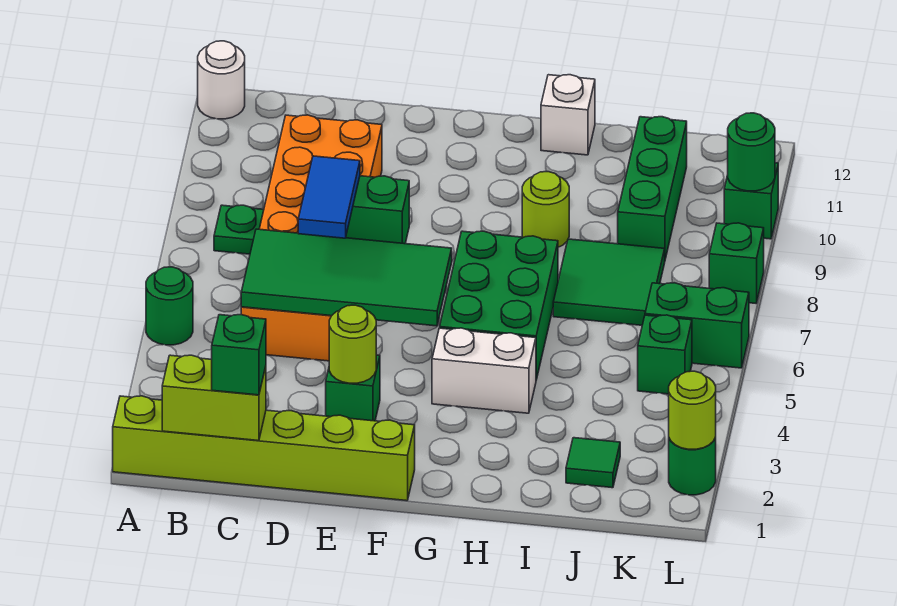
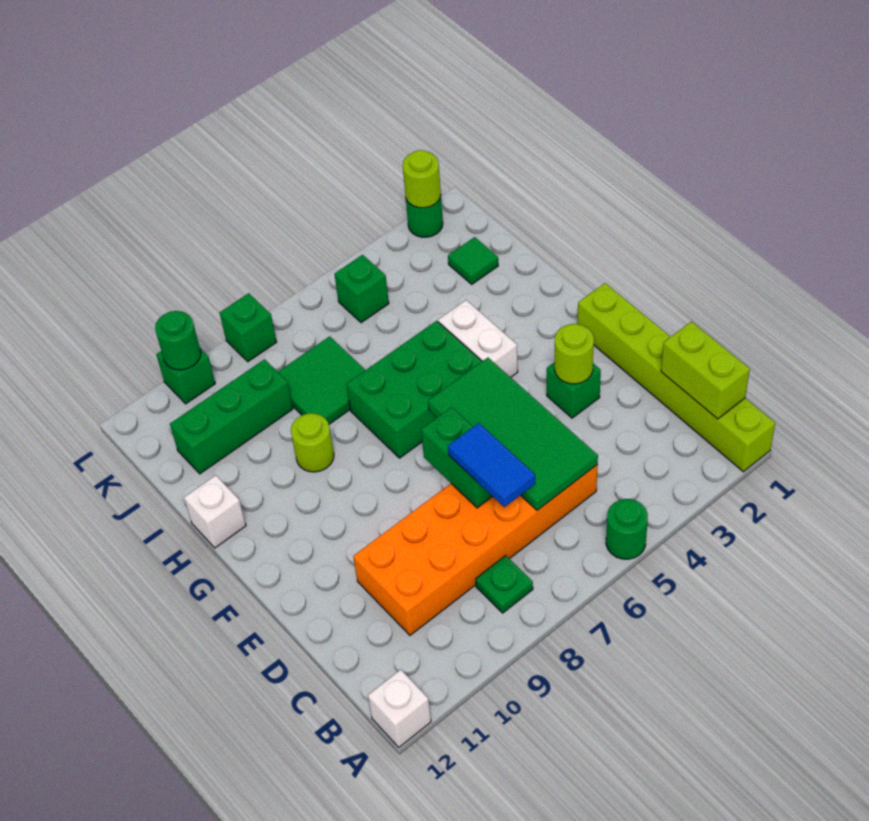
white round brick A12 level 1 -> white brick A12 level 1
green brick C1 level 3 -> none
blue tile D6:D7 level 3 -> blue tile C7:D7 level 3
green brick K6:L6 level 1 -> none

